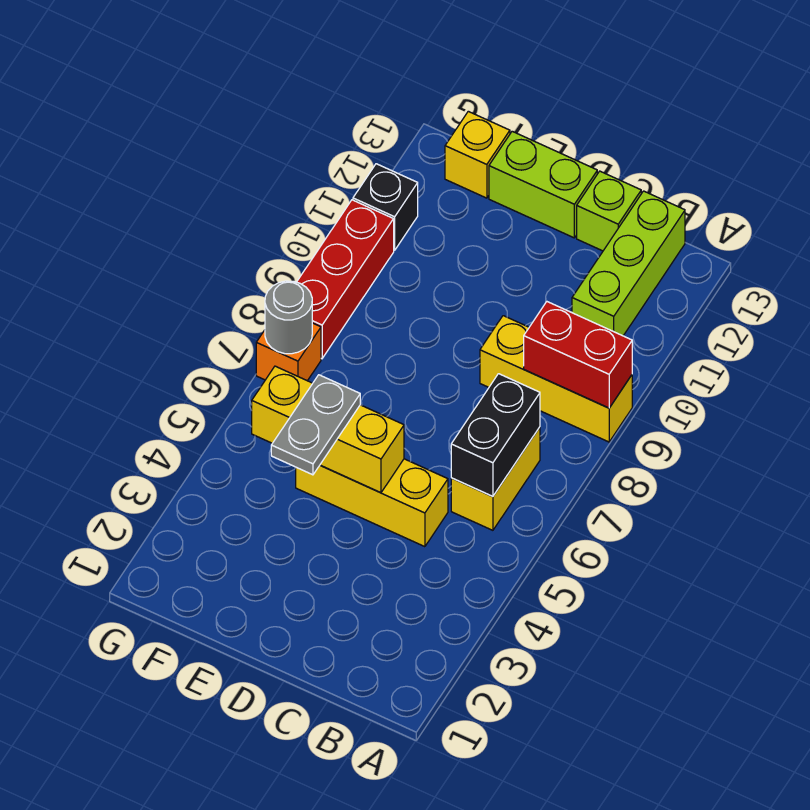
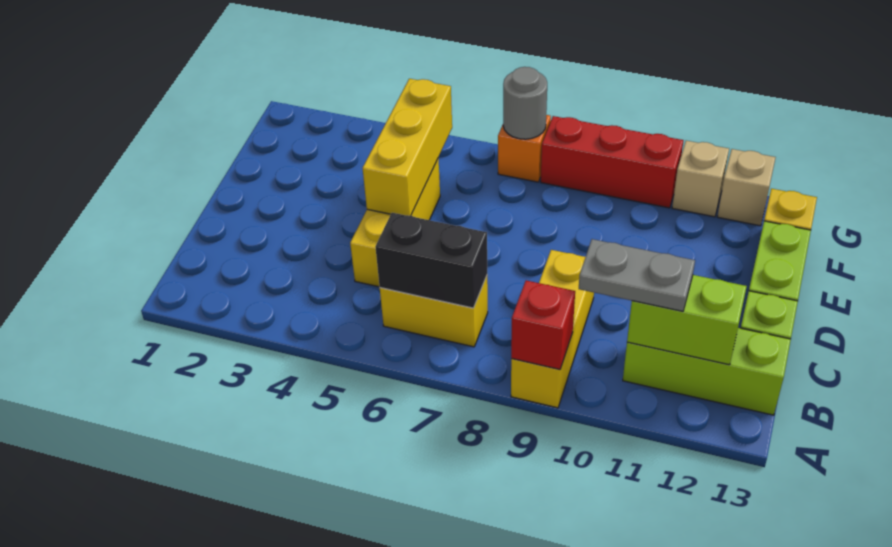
red brick A9:B9 level 2 -> red brick A9 level 2
none -> lime brick B11:B12 level 2
grey plate E4:E5 level 3 -> grey plate B10:B11 level 3
black brick G11 level 1 -> tan brick G11 level 1
none -> tan brick G12 level 1

